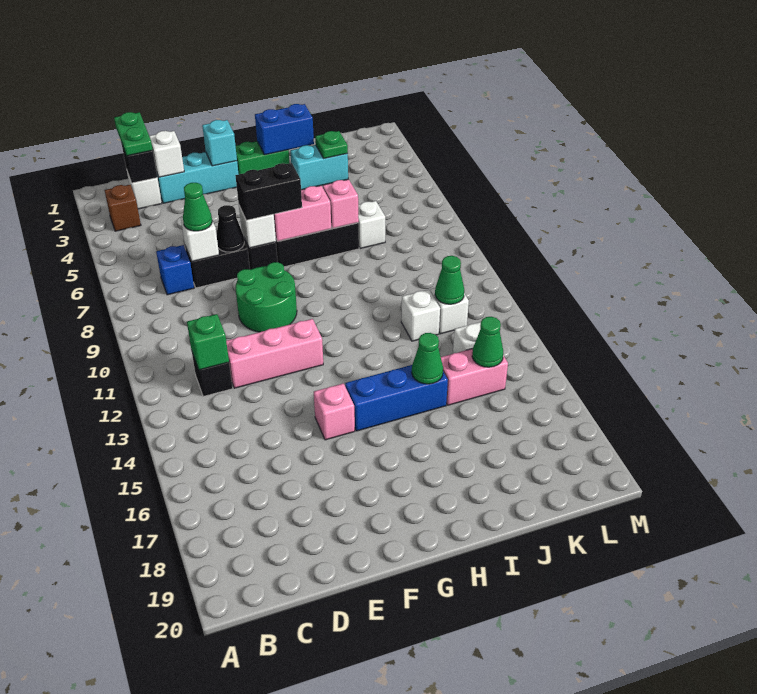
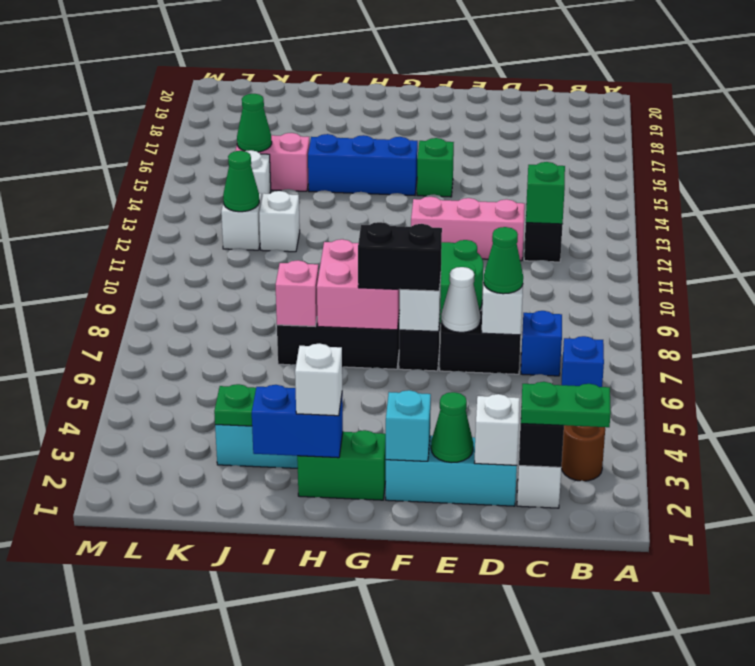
brown brick B3 level 1 -> brown round brick B3 level 1
none -> blue brick B6 level 1
green plate C1:C2 level 3 -> green plate B2:C2 level 3
black cone E7 level 2 -> white cone E7 level 2
pink brick F15 level 1 -> green brick F15 level 1
pink brick G7:H7 level 2 -> pink brick G7:H8 level 2
green cone I15 level 2 -> green cone E2 level 2
white brick J7 level 1 -> white brick H2 level 3

